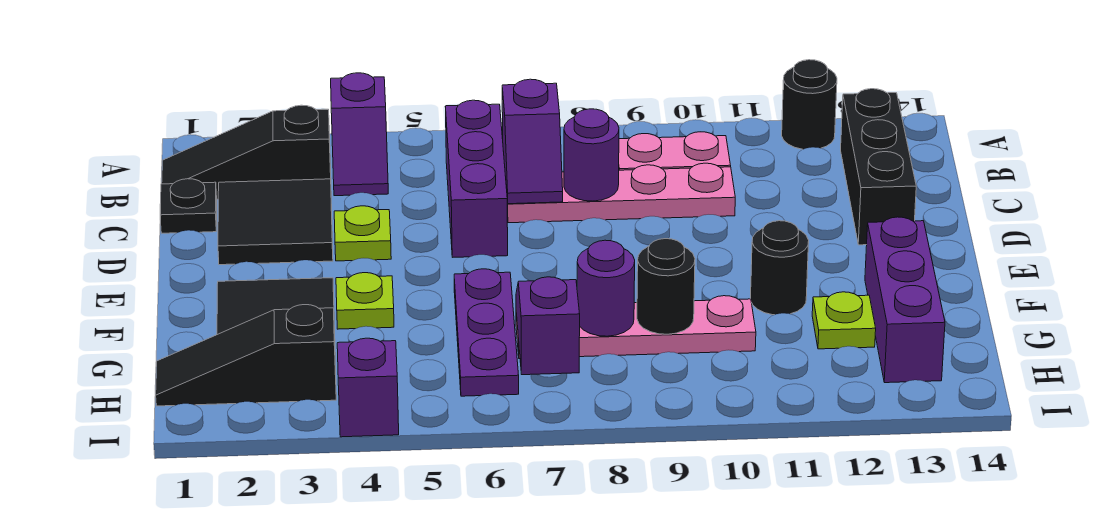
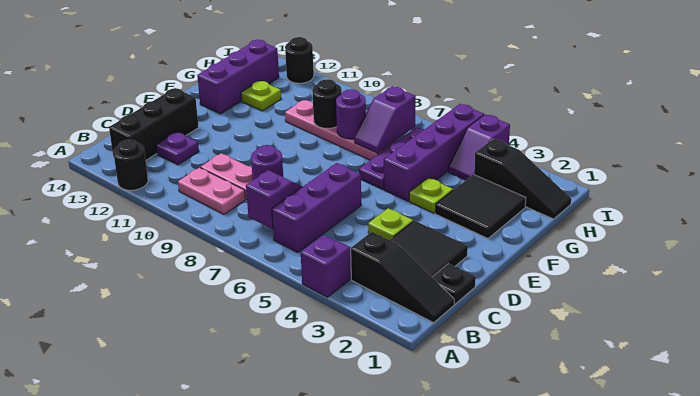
none -> purple plate C12 level 1
none -> purple brick F5:I5 level 1
black round brick F11 level 1 -> black round brick I12 level 1

